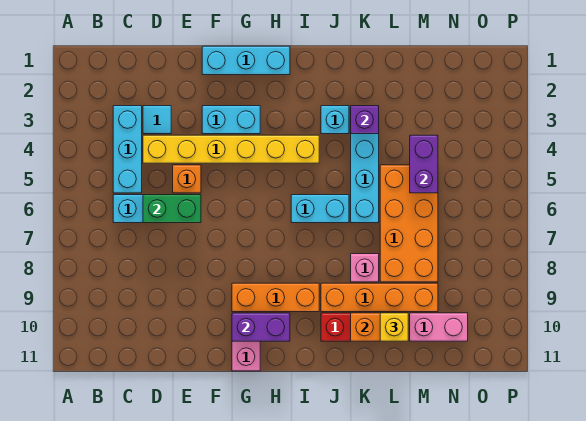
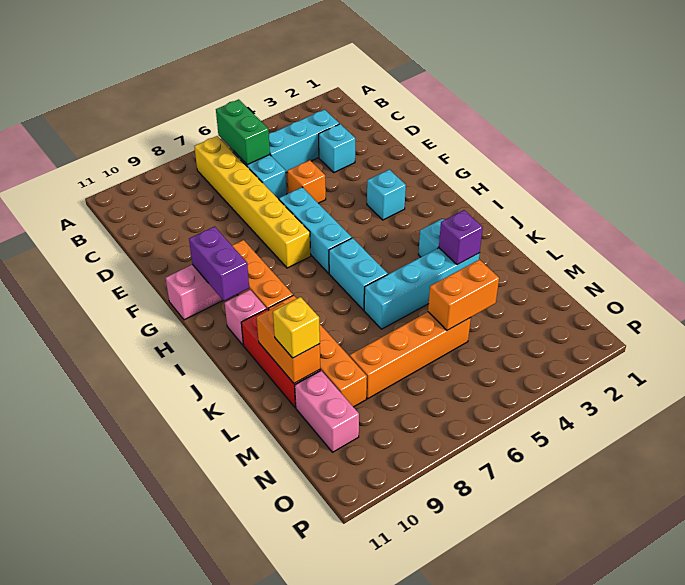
cyan tile D3 level 1 -> cyan brick D3 level 1
yellow brick D4:I4 level 1 -> yellow brick B7:G7 level 1
green brick D6:E6 level 2 -> green brick B6:C6 level 2
cyan brick F1:H1 level 1 -> cyan brick F6:H6 level 1
cyan brick F3:G3 level 1 -> cyan brick G3 level 1
pink brick K8 level 1 -> pink brick I10 level 1
orange brick L5:M8 level 1 -> orange brick M5:M8 level 1
purple brick M4:M5 level 2 -> orange brick M4:M5 level 2

